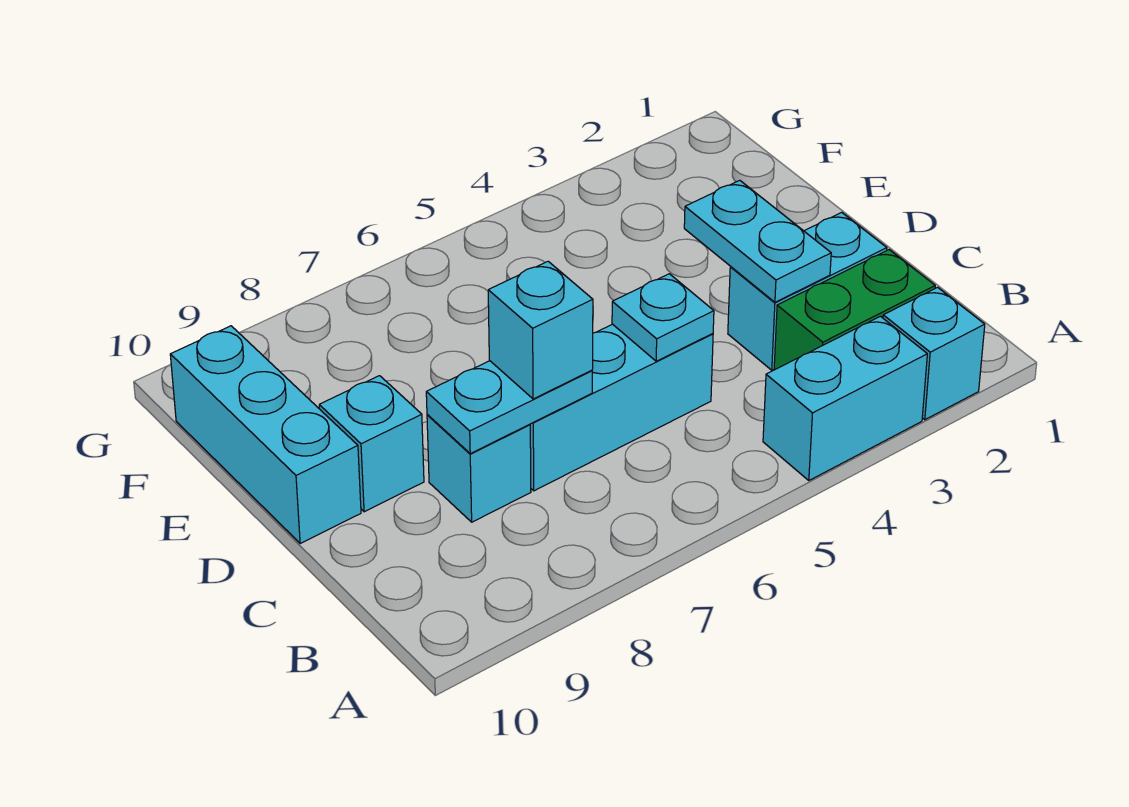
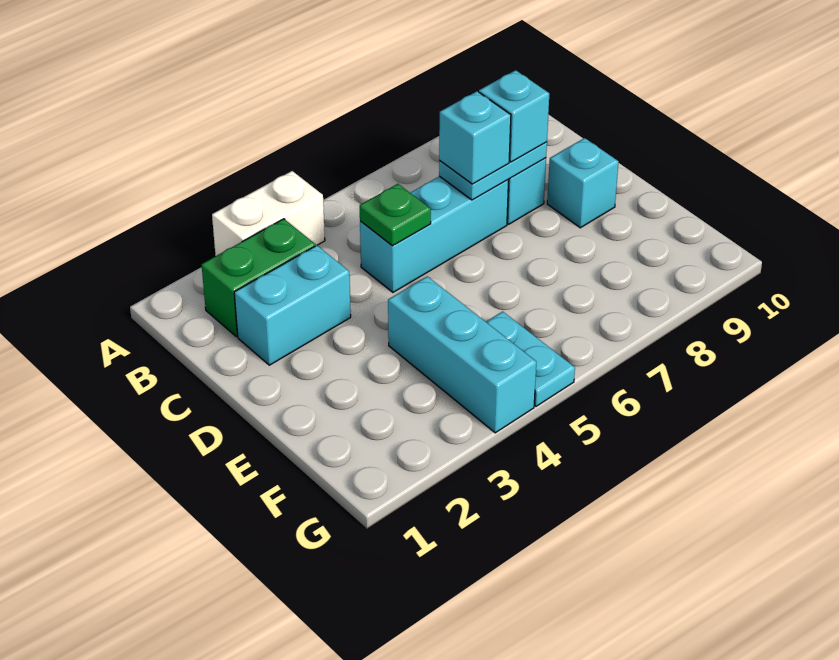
cyan brick A2 level 1 -> cyan brick C8 level 3
cyan brick A3:A4 level 1 -> white brick A3:A4 level 1
cyan plate C3:D3 level 2 -> cyan plate F5:G5 level 1
cyan plate C5 level 2 -> green plate C5 level 2
cyan brick D10:F10 level 1 -> cyan brick E4:G4 level 1

